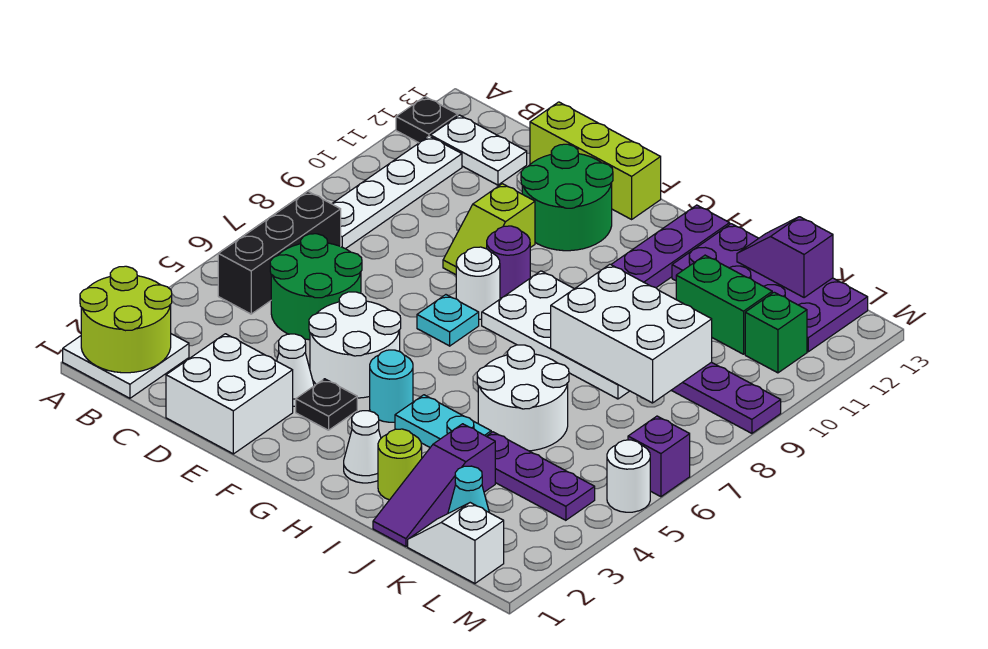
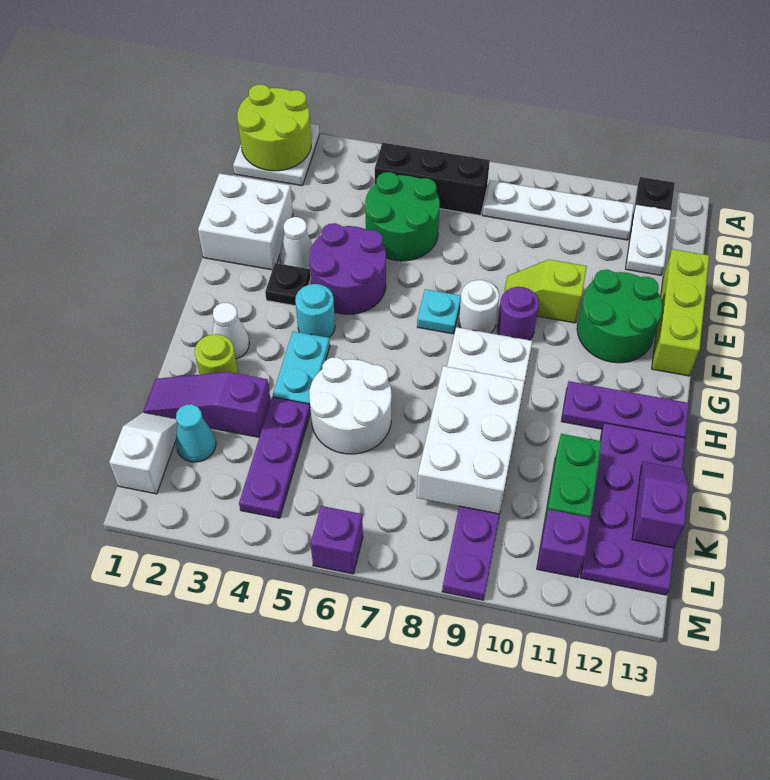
white round brick E4:F5 level 1 -> purple round brick E4:F5 level 1
green brick L11 level 1 -> purple brick L11 level 1
white round brick M5 level 1 -> none

